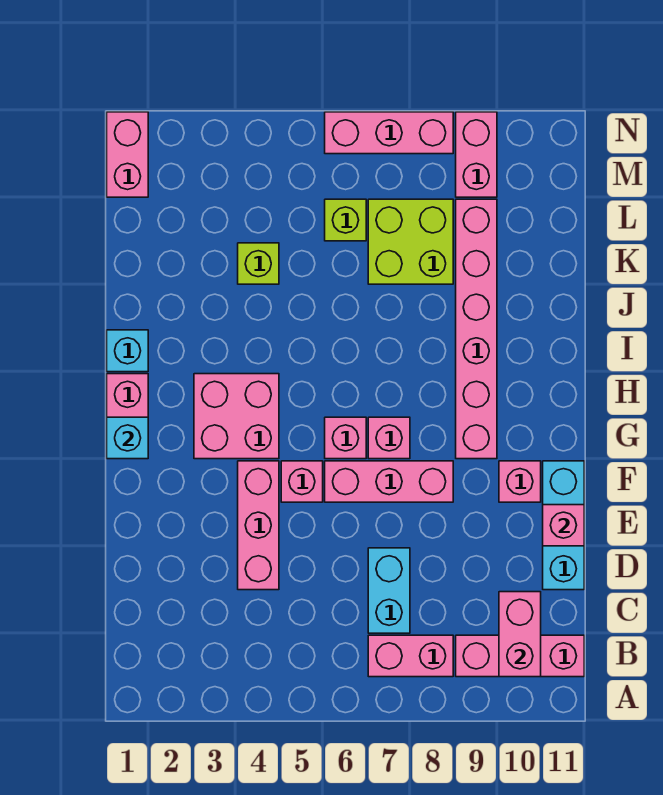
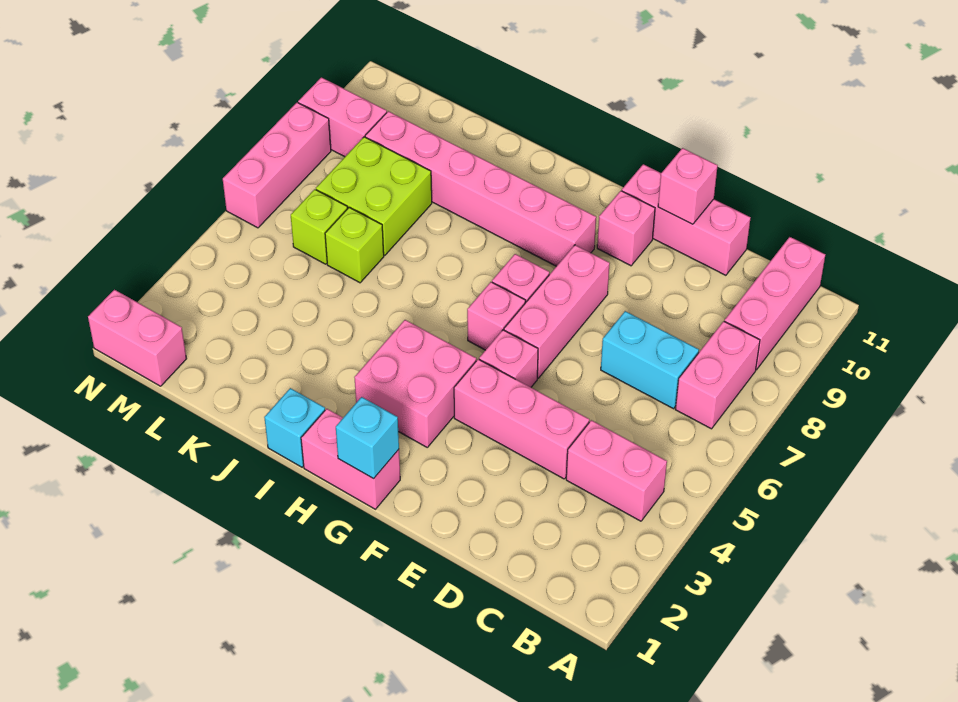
pink brick B10:C10 level 2 -> pink brick B4:C4 level 1
cyan brick D11:F11 level 1 -> pink brick D11:F11 level 1
lime brick K4 level 1 -> lime brick K6 level 1

